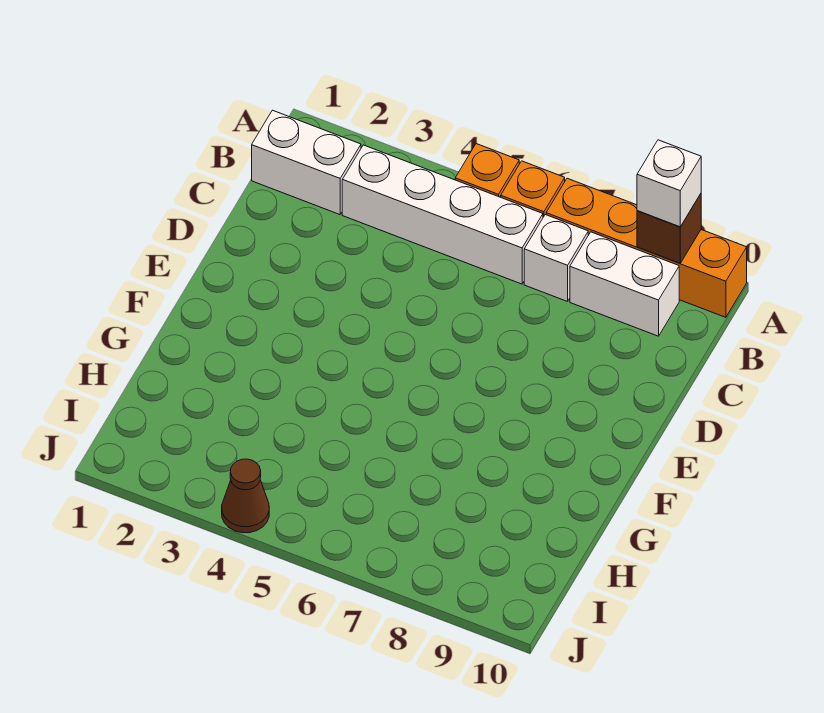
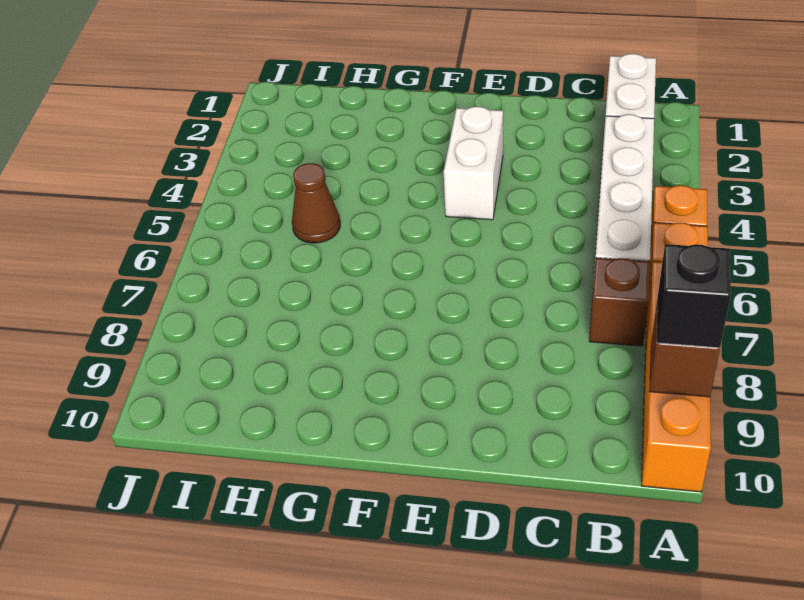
white brick A9 level 3 -> black brick A9 level 3
white brick B7 level 1 -> brown brick B7 level 1
white brick B8:B9 level 1 -> white brick E3:E4 level 1
brown cone J4 level 1 -> brown cone H5 level 1

